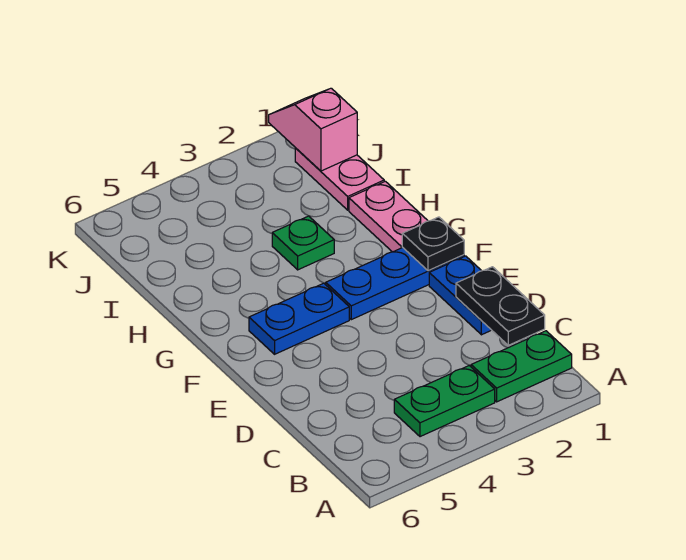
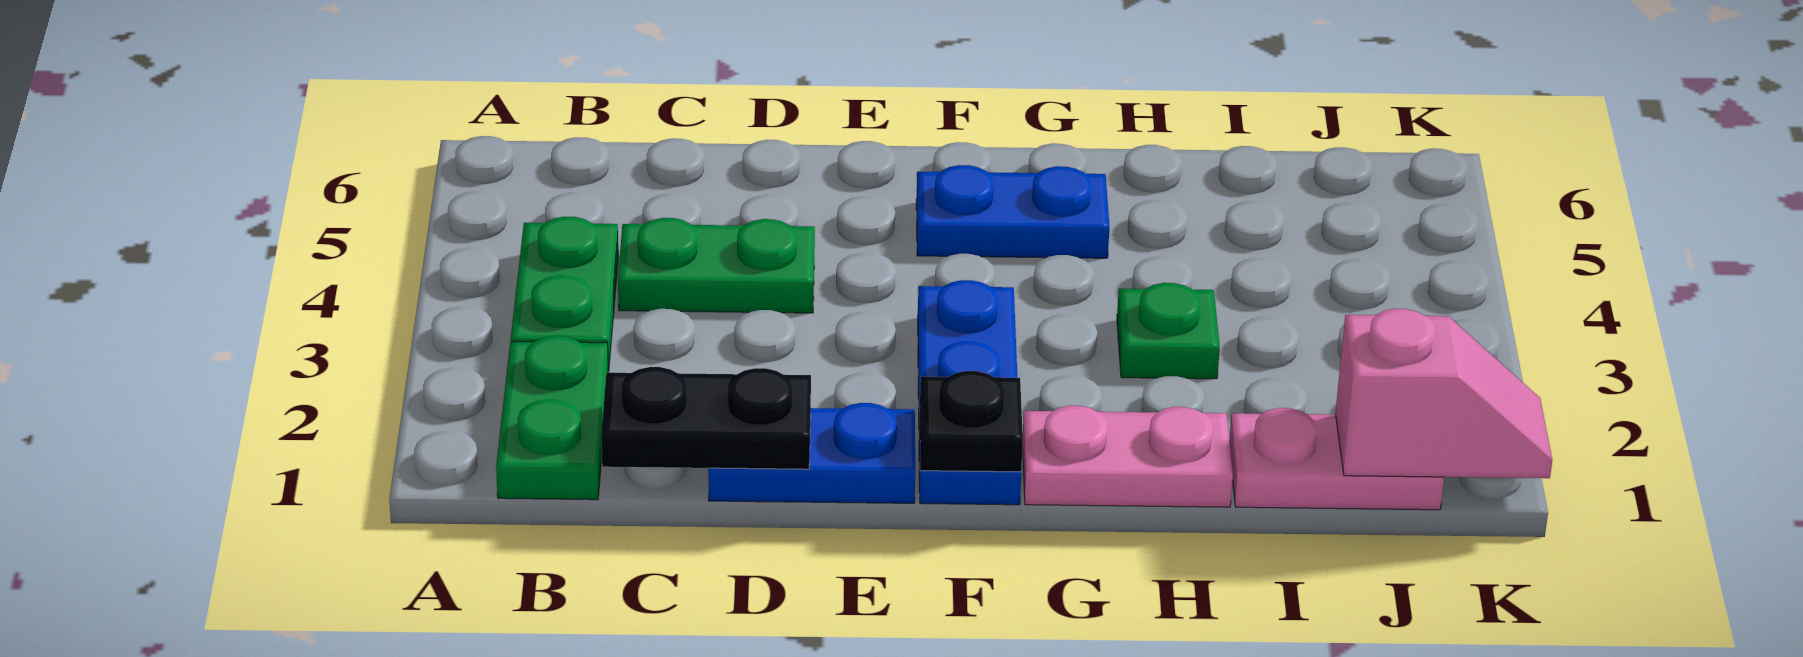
none -> green plate C4:D4 level 1
blue plate F4:F5 level 1 -> blue plate F5:G5 level 1

